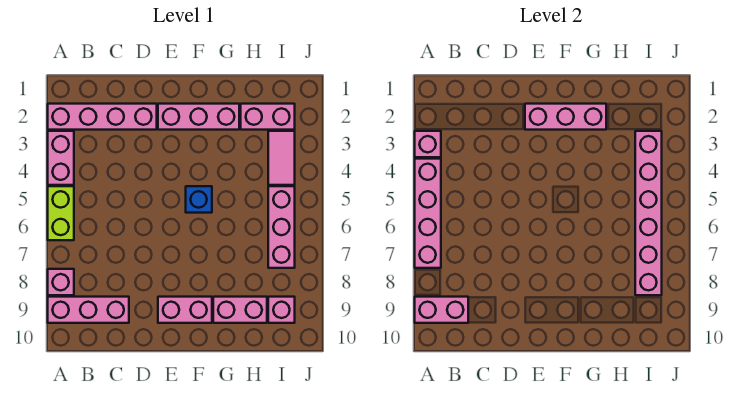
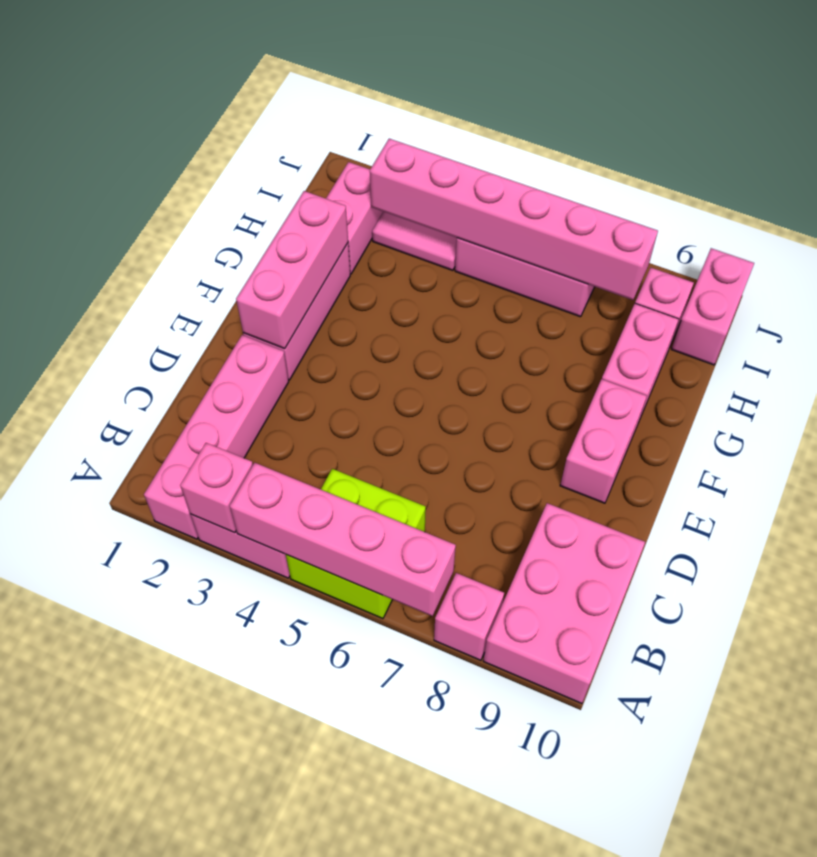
lime brick A5:A6 level 1 -> lime brick A5:B6 level 1
pink brick A9:C9 level 1 -> pink brick A9:C10 level 1
pink brick A9:B9 level 2 -> pink brick I10:J10 level 1
blue brick F5 level 1 -> none

